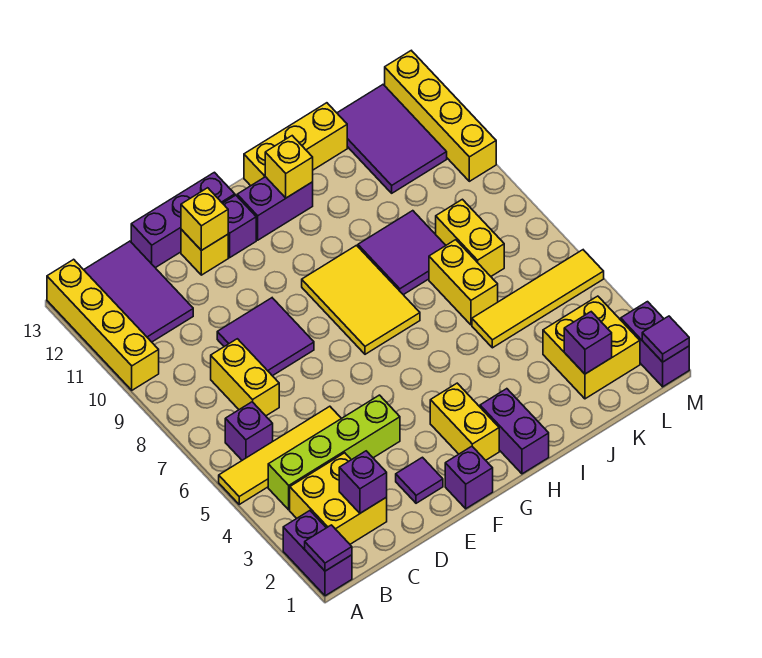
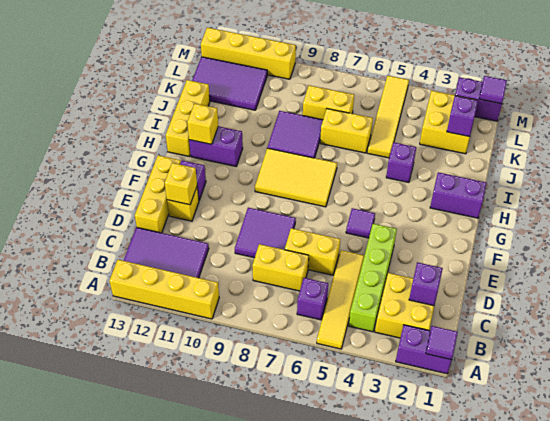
purple brick D13:F13 level 1 -> yellow brick D13:F13 level 1
purple tile E2 level 1 -> purple tile F5 level 1
purple brick F1 level 1 -> purple brick I4 level 1
yellow brick G2:G3 level 1 -> yellow brick D6:D7 level 1
purple brick G12:H12 level 1 -> purple brick H11:H12 level 1

